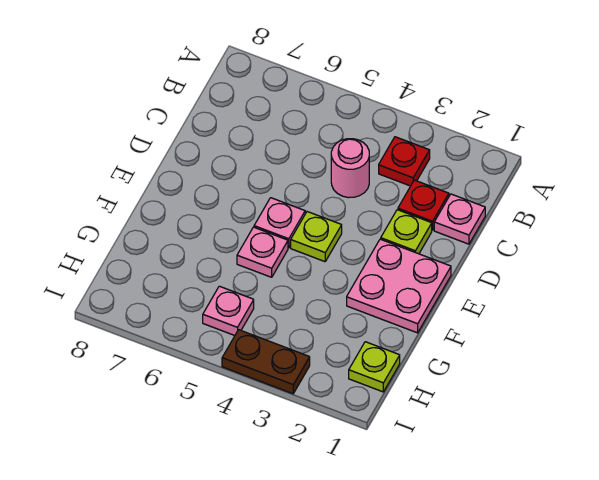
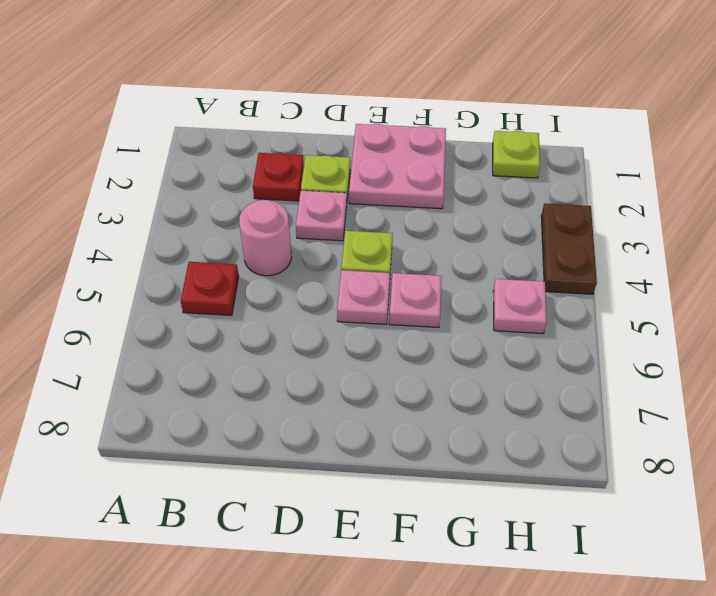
red plate B3 level 1 -> red plate B5 level 1
pink plate C1 level 1 -> pink plate D3 level 1

